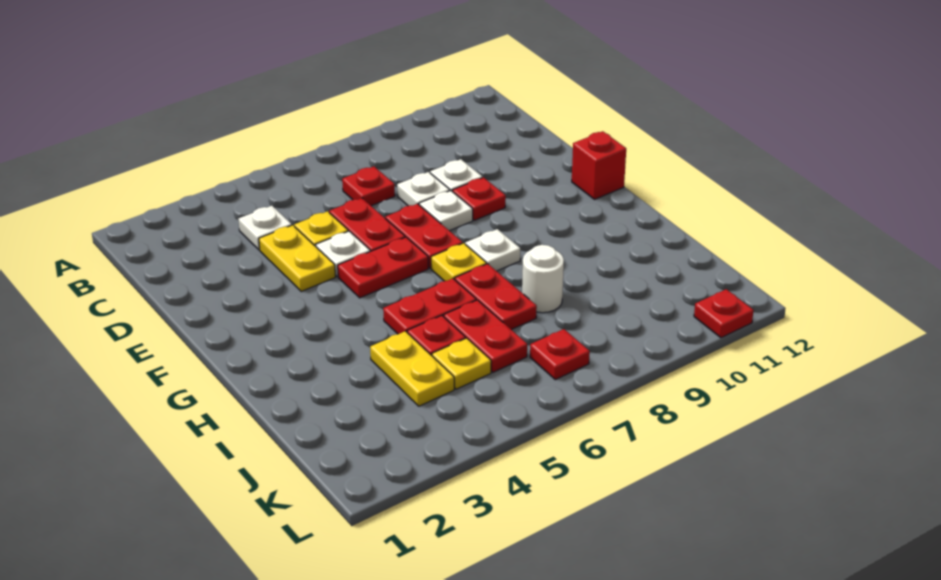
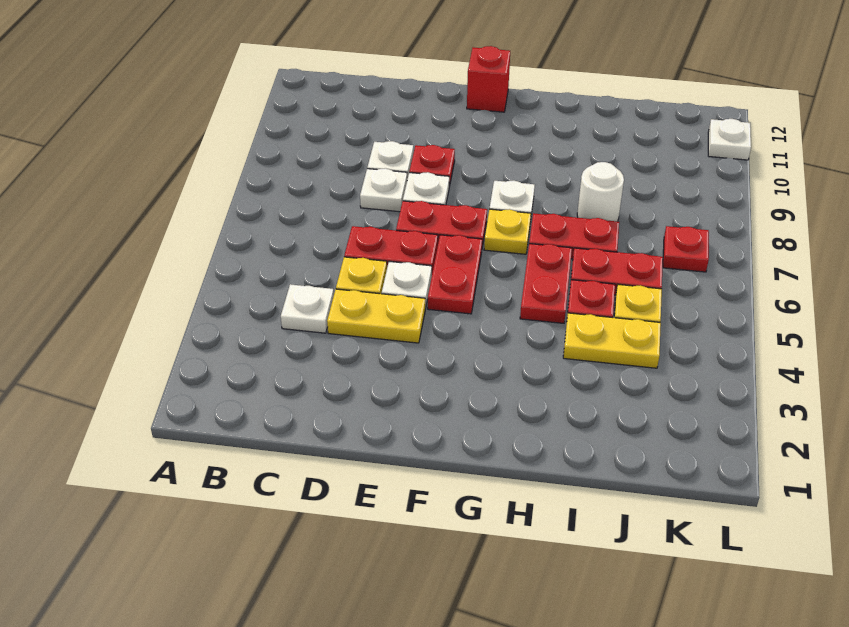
red plate C7 level 1 -> none
red plate L11 level 1 -> white plate L11 level 1

